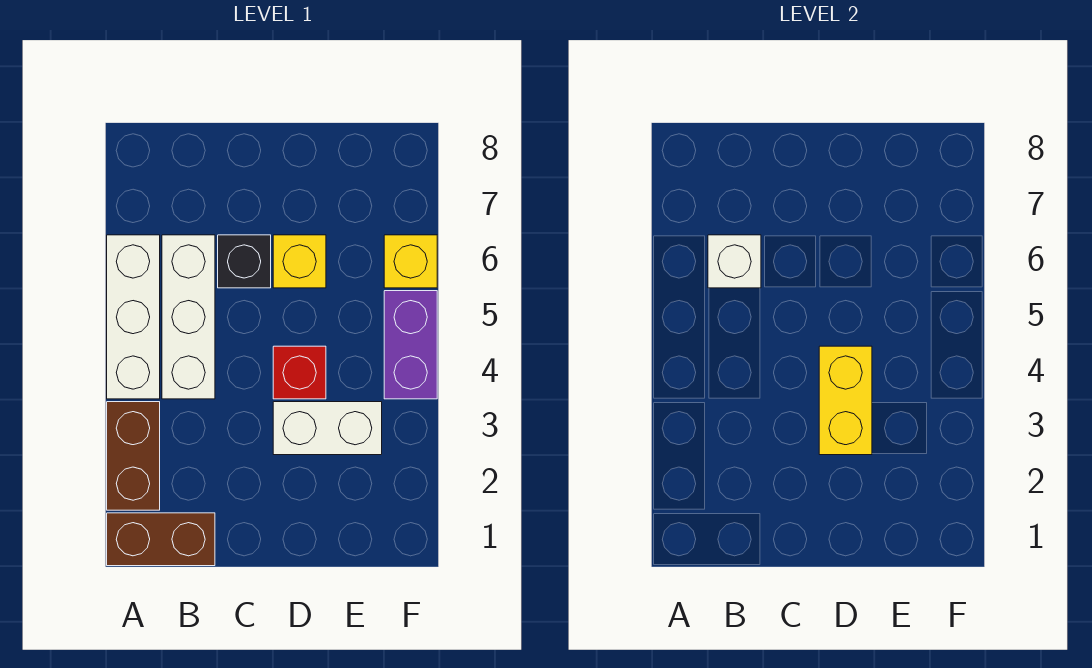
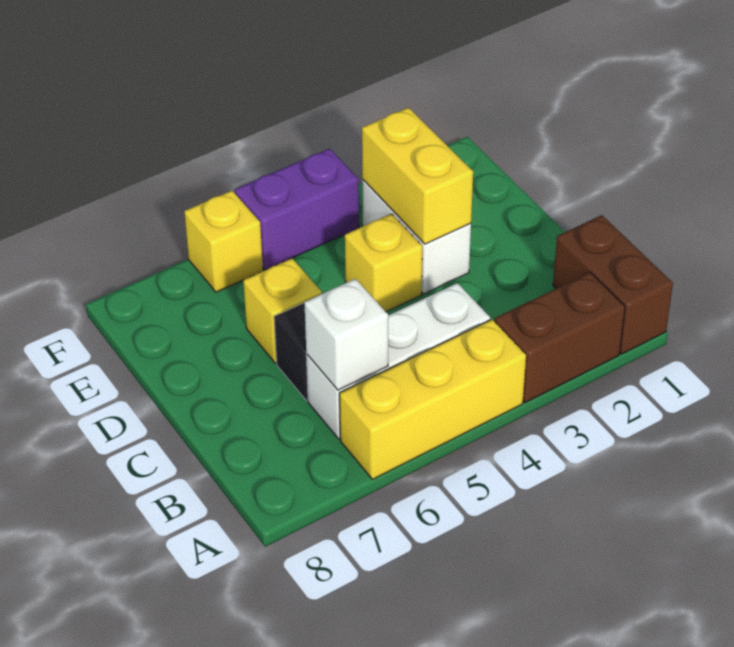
white brick A4:A6 level 1 -> yellow brick A4:A6 level 1
yellow brick D3:D4 level 2 -> yellow brick D3:E3 level 2
red brick D4 level 1 -> yellow brick D4 level 1

